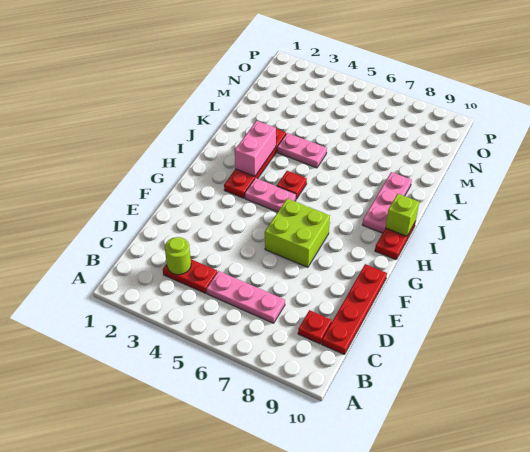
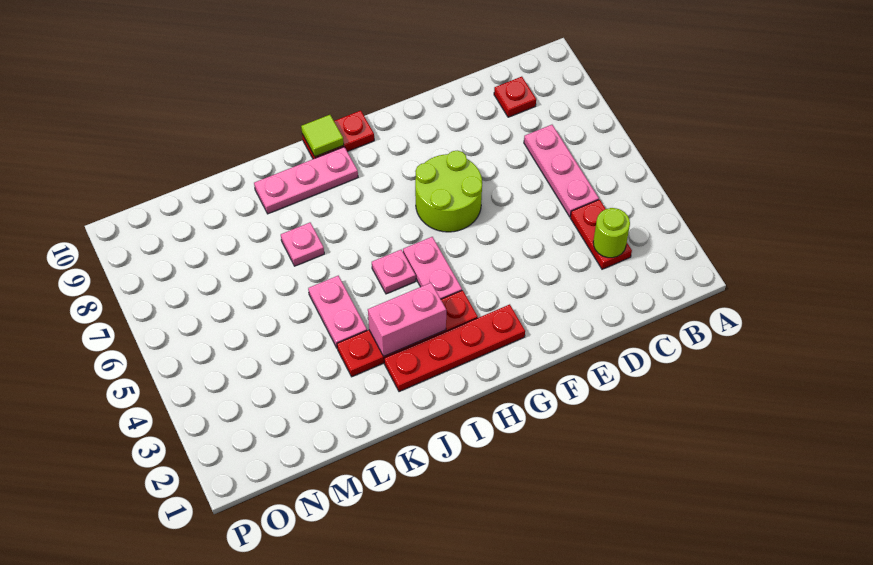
red plate C10:F10 level 1 -> red plate G2:J2 level 1
lime brick F6:G7 level 1 -> lime round brick F6:G7 level 1
red plate I5 level 1 -> pink plate I5 level 1
lime brick I10 level 2 -> lime tile I10 level 2
none -> pink plate K7 level 1

